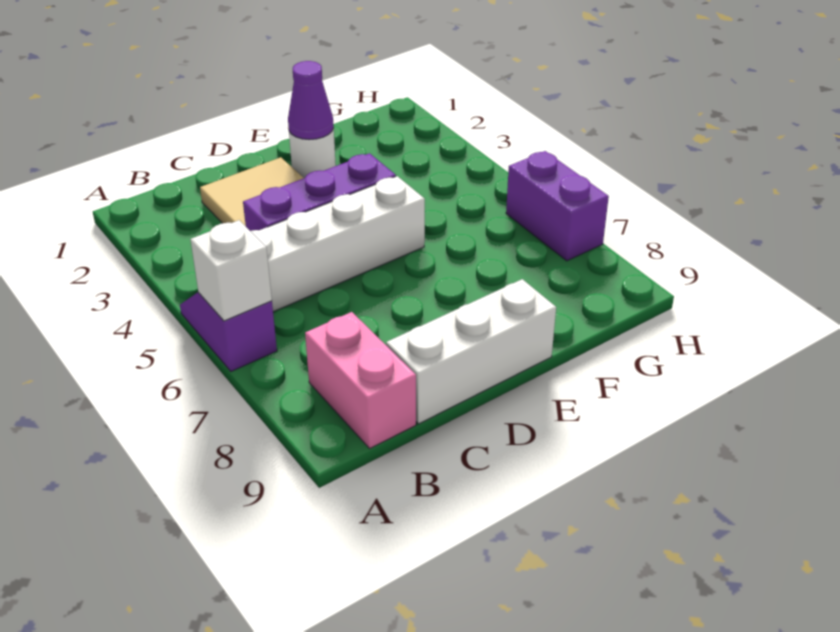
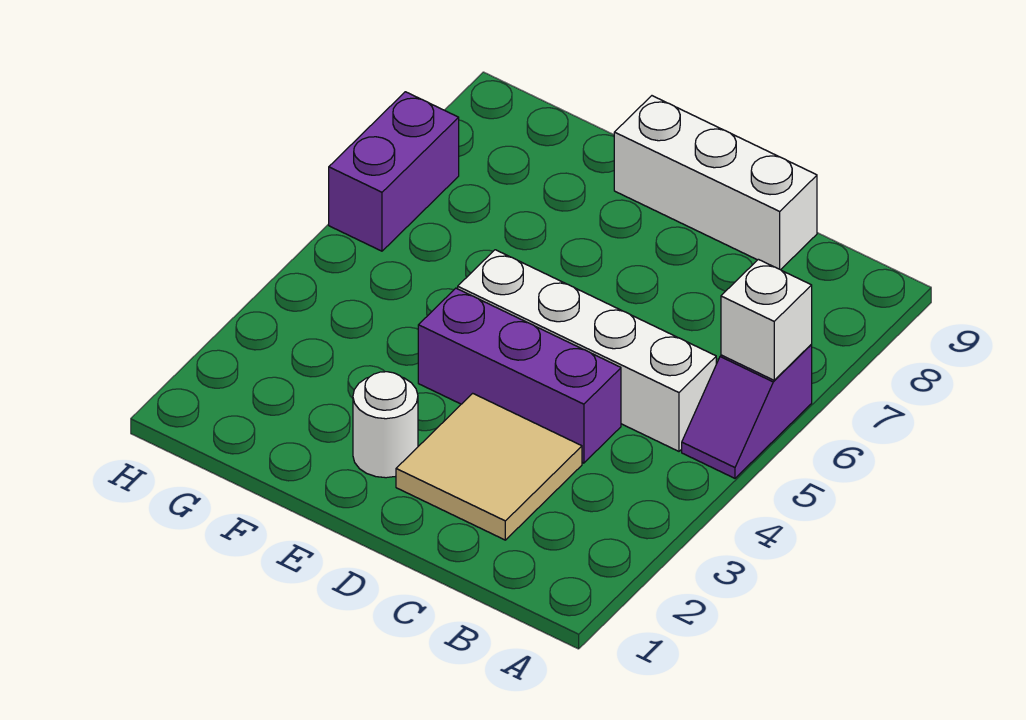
pink brick B8:B9 level 1 -> none
purple cone E2 level 2 -> none

